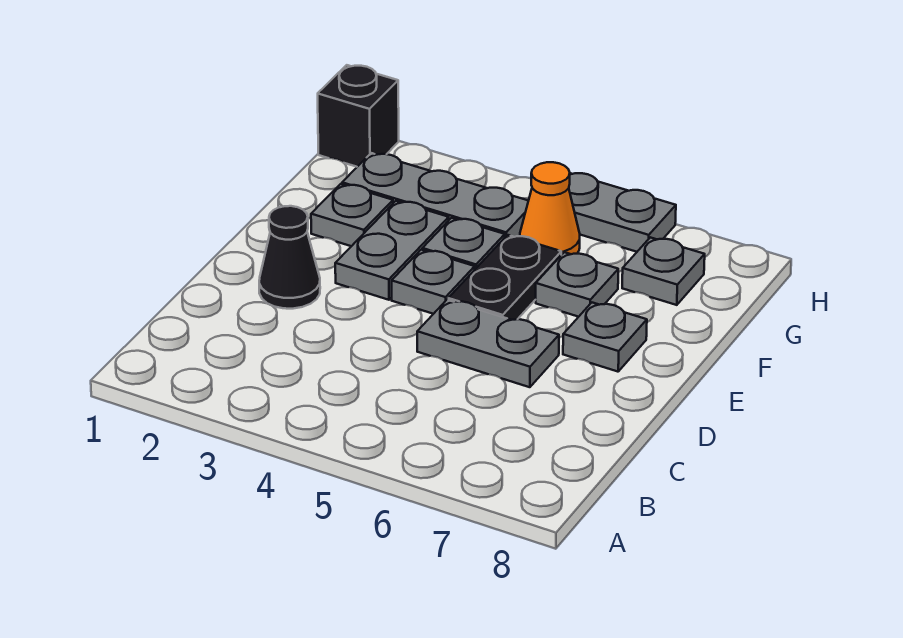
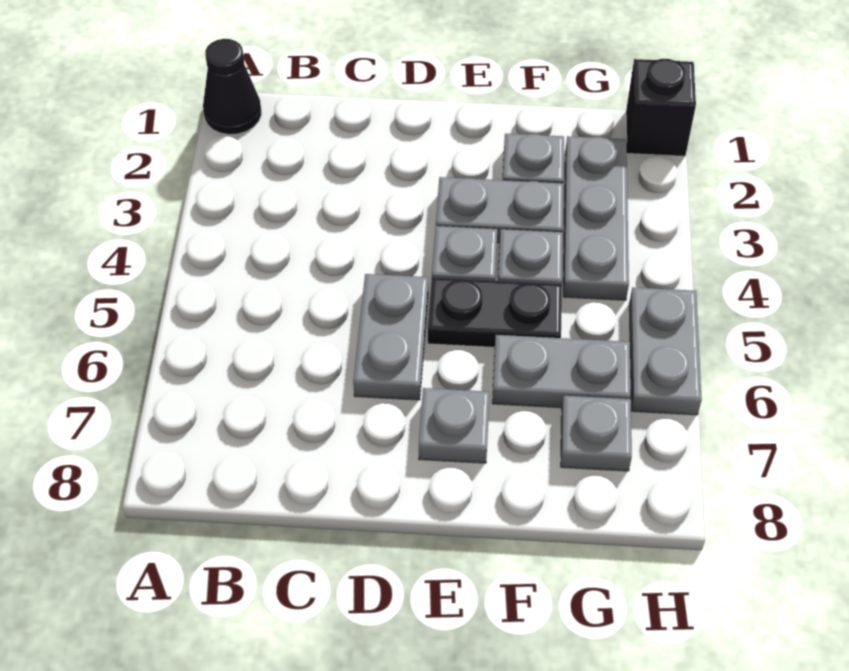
black cone D2 level 1 -> black cone A1 level 1
grey plate F6 level 1 -> grey plate F6:G6 level 1
orange cone G5 level 1 -> none

